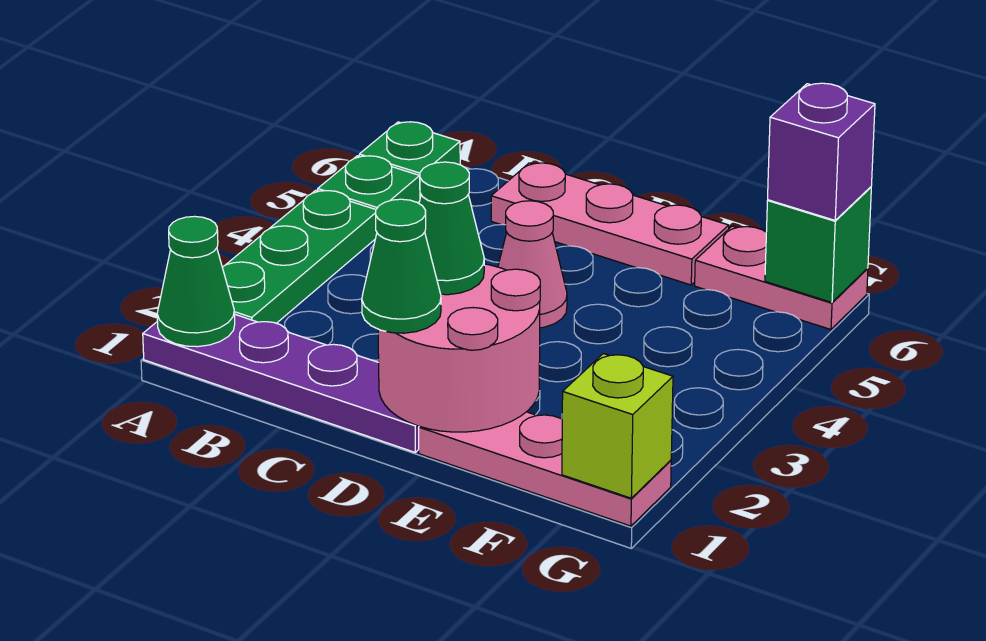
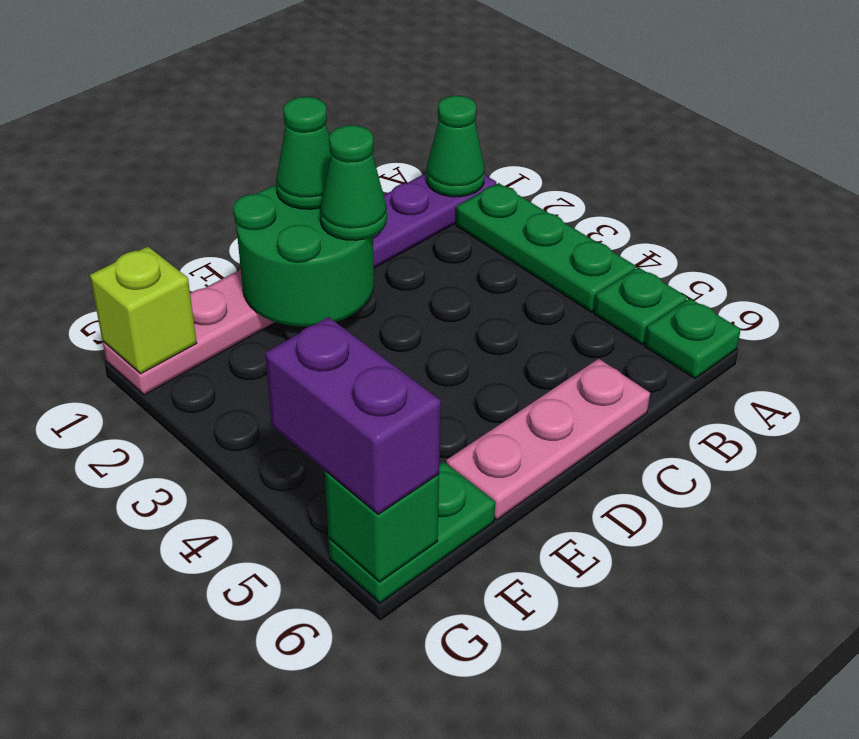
pink round brick D1:E2 level 2 -> green round brick D1:E2 level 2
pink cone D4 level 1 -> none
pink plate F6:G6 level 1 -> green plate F6:G6 level 1
purple brick G6 level 3 -> purple brick G5:G6 level 3

